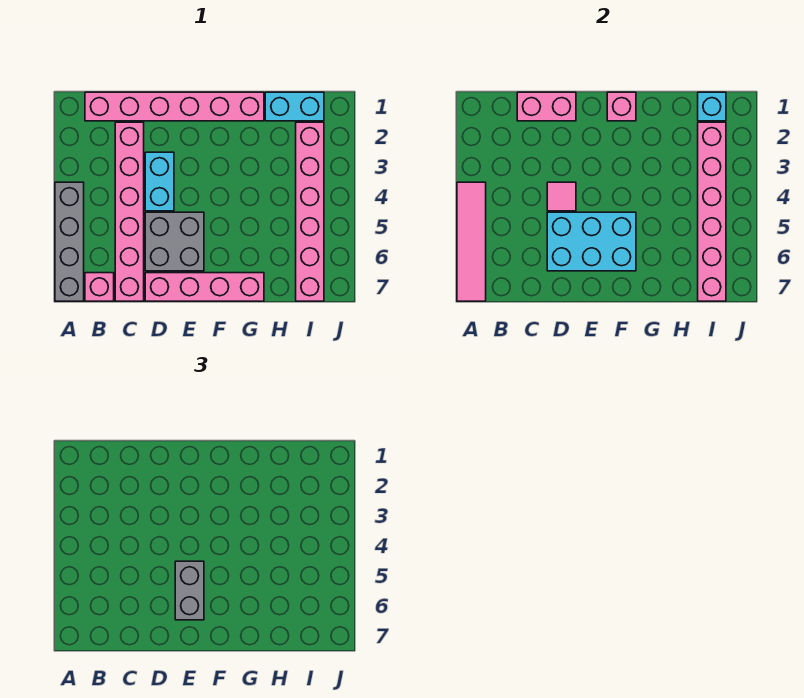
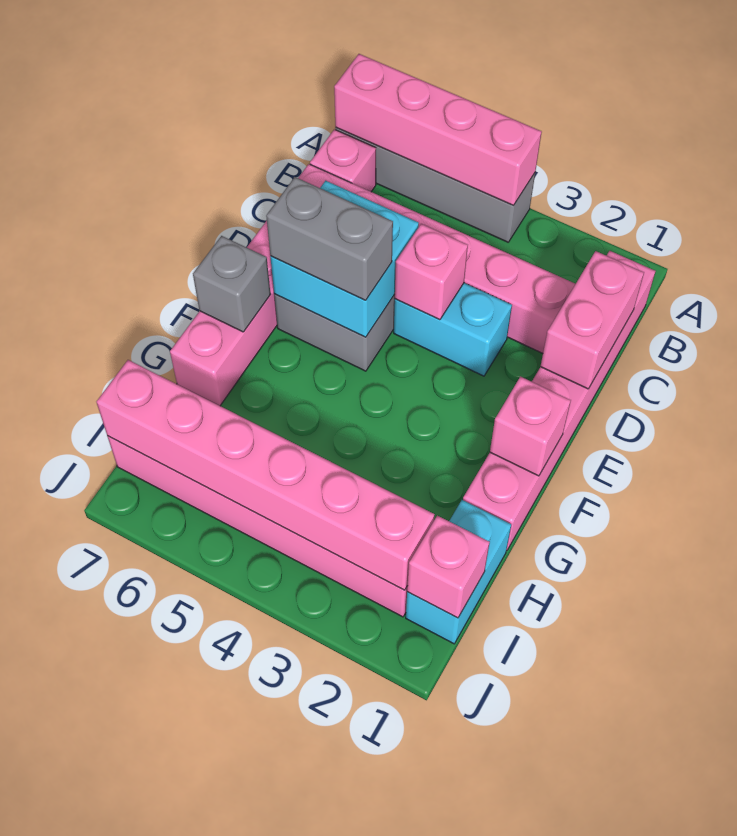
pink tile A4:A7 level 2 -> pink brick A4:A7 level 2
pink tile D4 level 2 -> pink brick D4 level 2
cyan brick D5:F6 level 2 -> cyan brick D5:E6 level 2
none -> grey brick F7 level 2
cyan brick I1 level 2 -> pink brick I1 level 2

